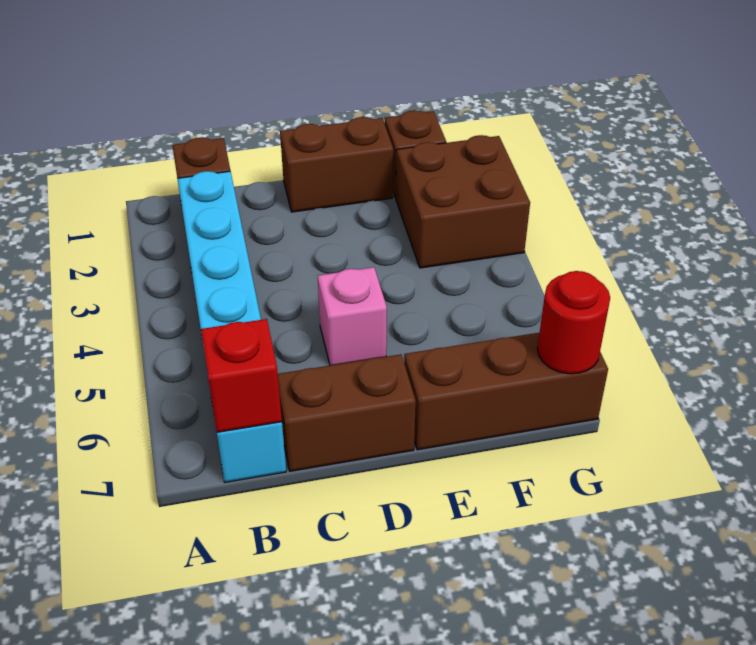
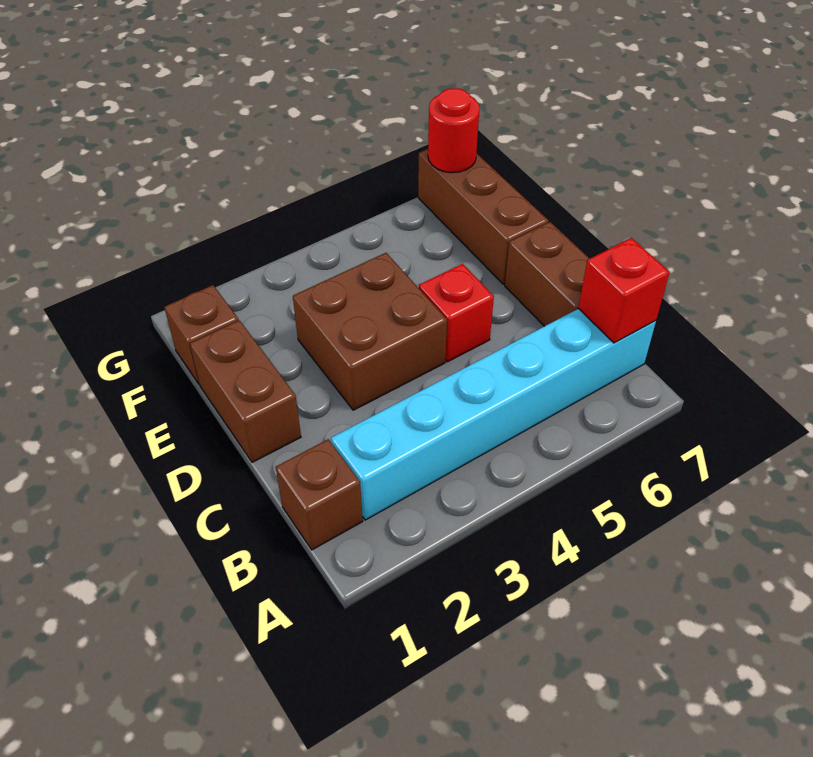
pink brick D5 level 1 -> red brick D5 level 1
brown brick F2:G3 level 1 -> brown brick D3:E4 level 1

